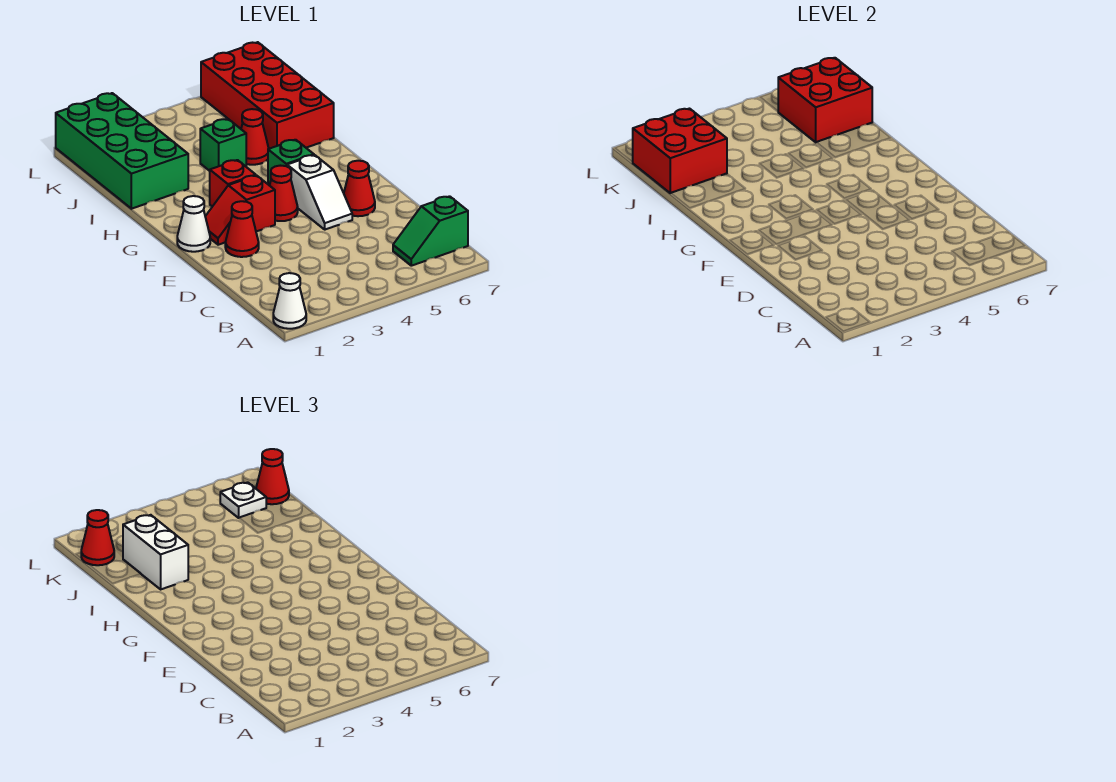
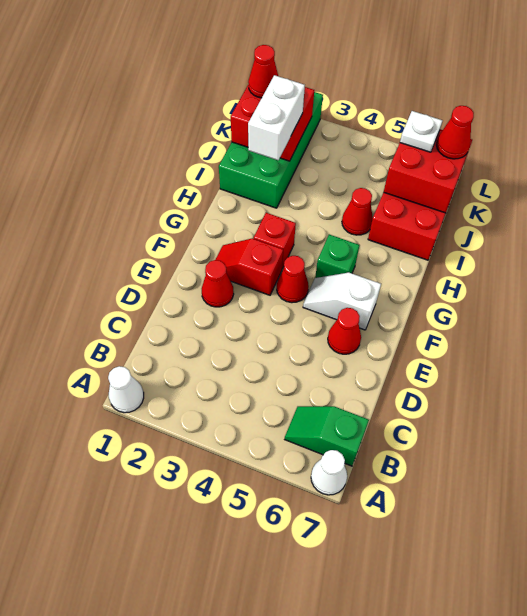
white slope E5:F5 level 1 top F -> white slope F5:F6 level 1 top 6
white cone F1 level 1 -> white cone A7 level 1
green brick I4 level 1 -> none

